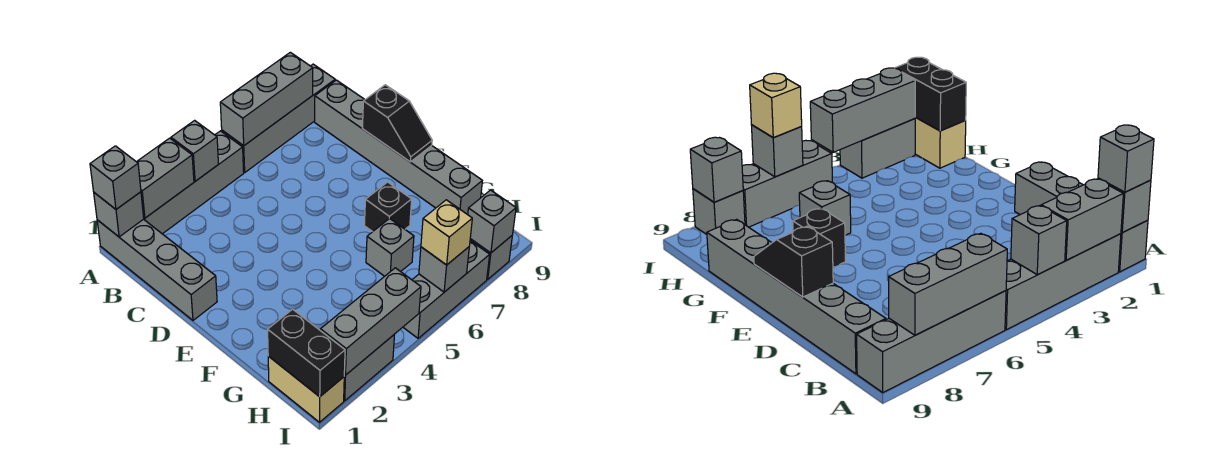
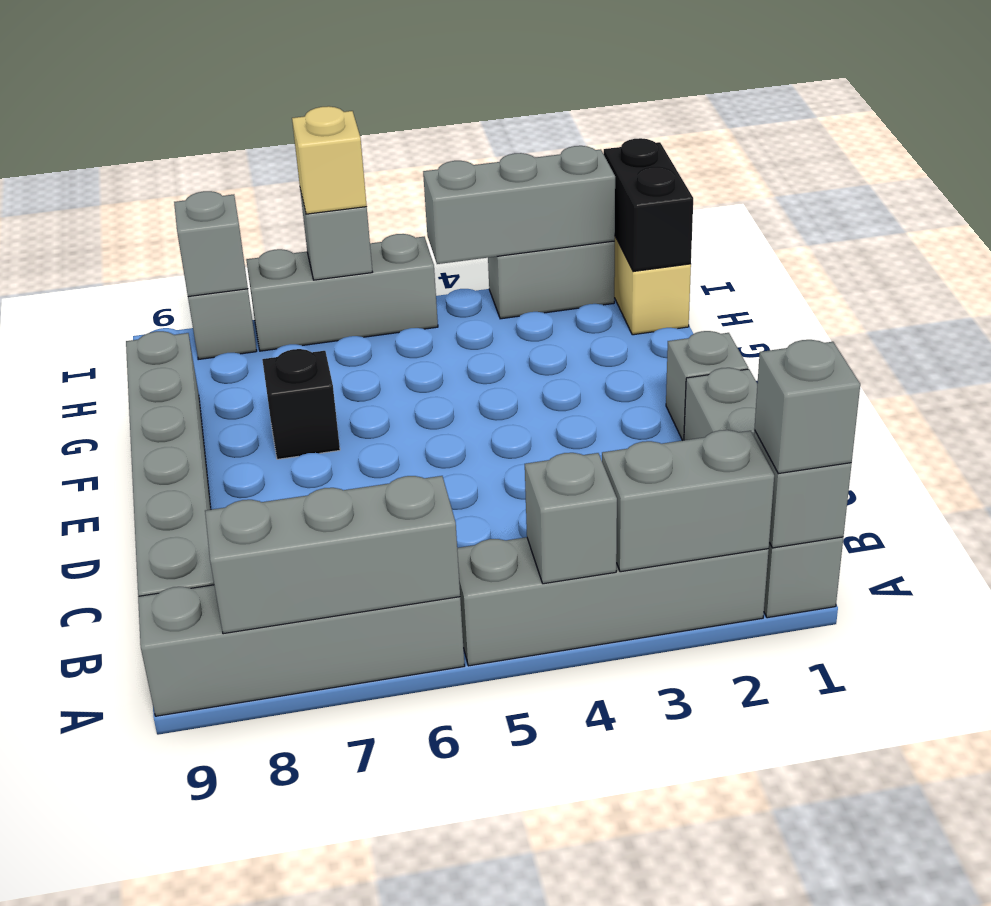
black slope D9:E9 level 2 top D -> none
grey brick G6 level 1 -> grey brick E1 level 1

